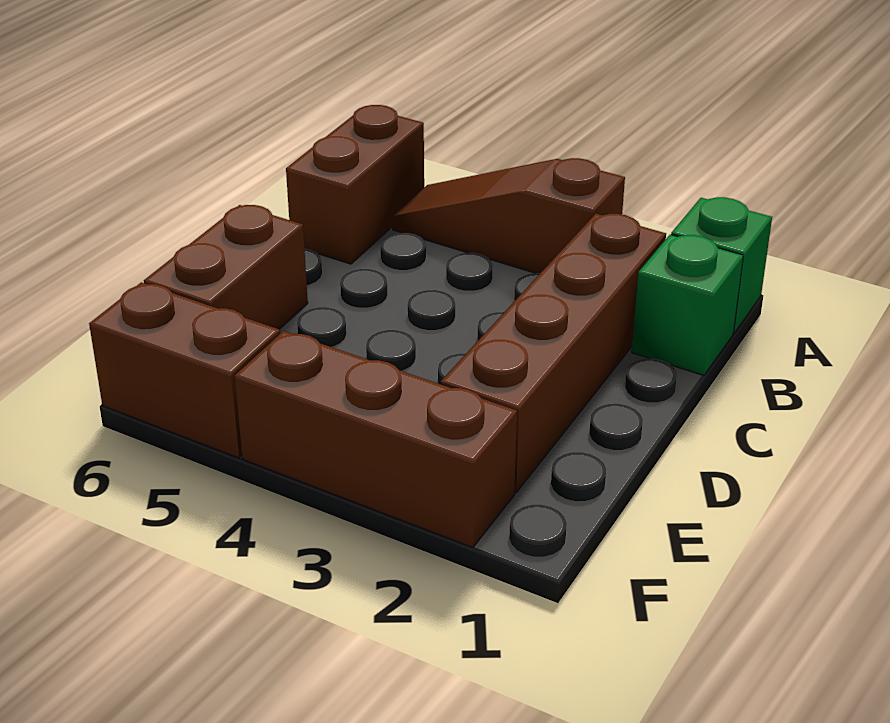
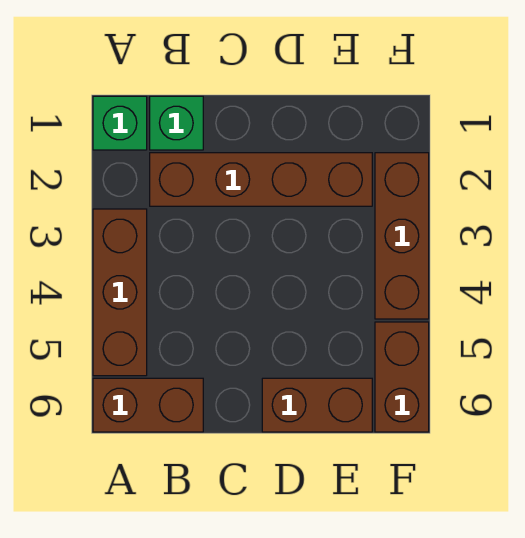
brown slope A3:A5 level 1 top 3 -> brown brick A3:A5 level 1

